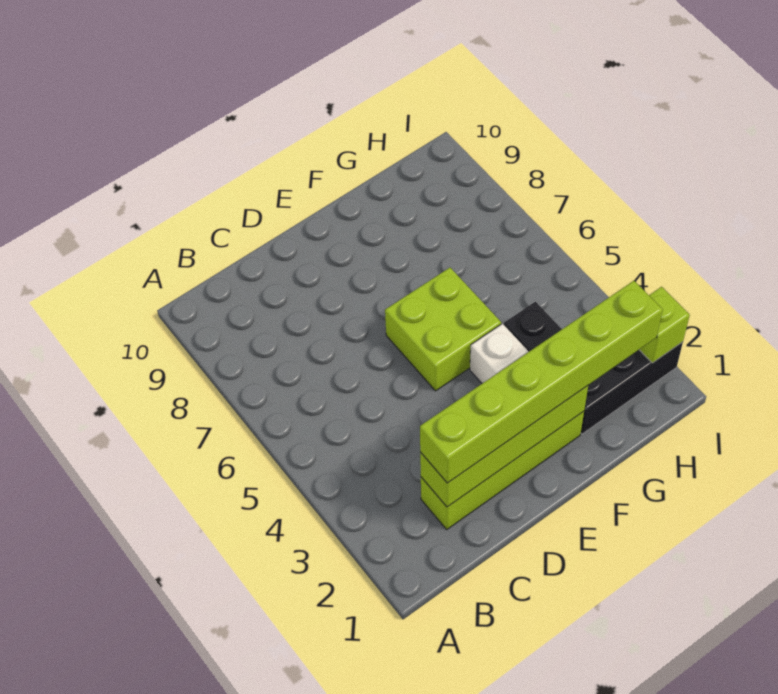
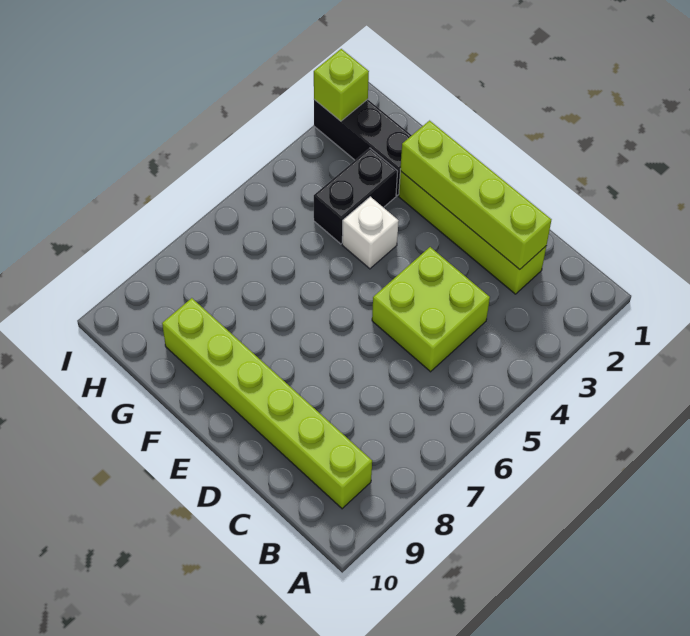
lime brick C2:H2 level 3 -> lime brick B9:G9 level 1
lime brick E5:F6 level 1 -> lime brick C4:D5 level 1

